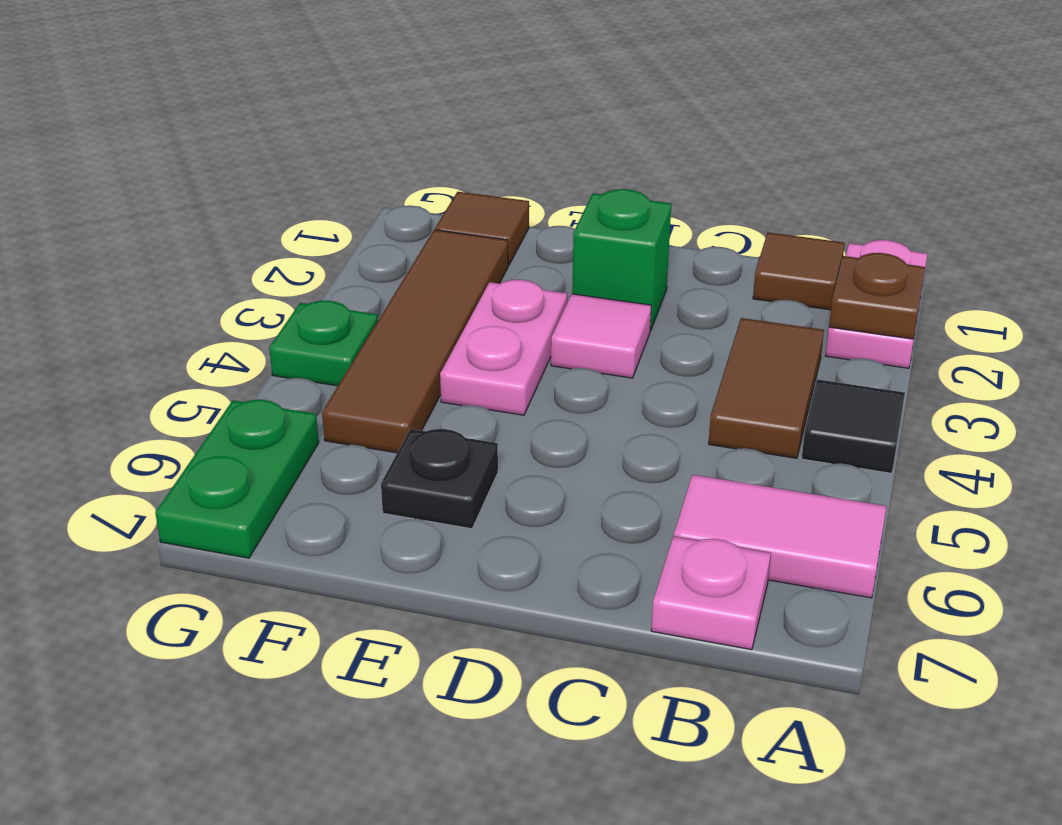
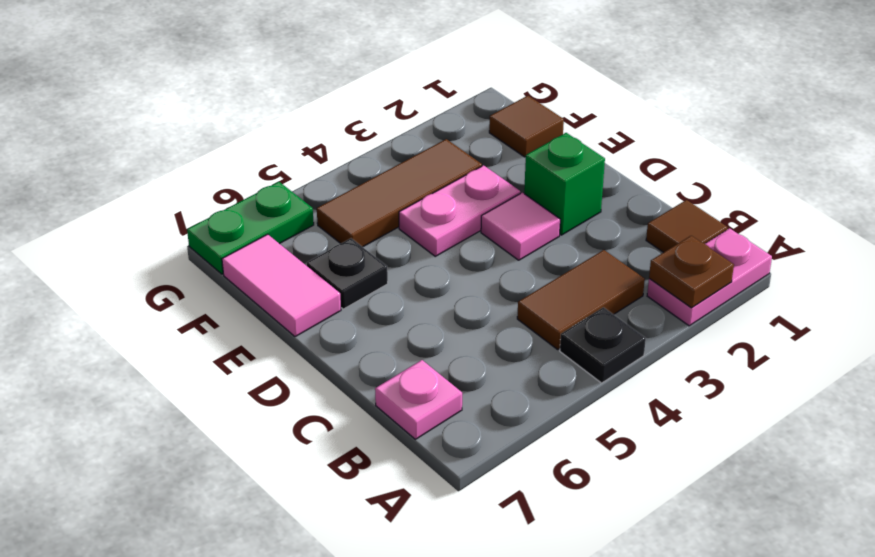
black tile A4 level 1 -> black plate A4 level 1
pink tile A6:B6 level 1 -> pink tile E7:F7 level 1
brown tile F2:F5 level 1 -> brown tile F3:F5 level 1
green plate G4 level 1 -> none

